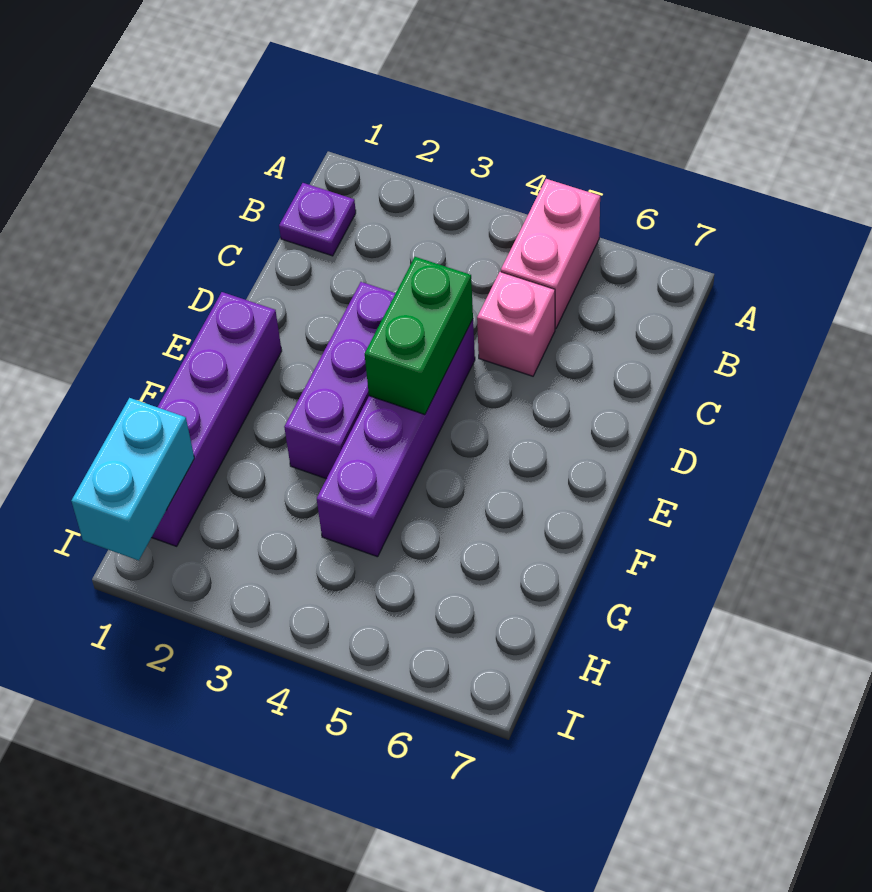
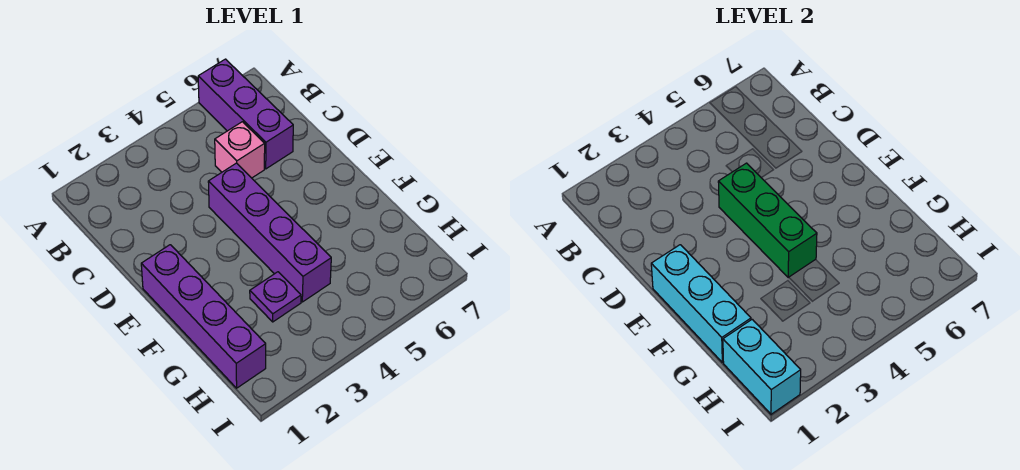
pink brick A5:B5 level 1 -> none
purple plate B1 level 1 -> purple plate G3 level 1
purple brick D3:F3 level 1 -> purple brick A6:C6 level 1
green brick D4:E4 level 2 -> green brick D4:F4 level 2
none -> cyan brick E1:G1 level 2

